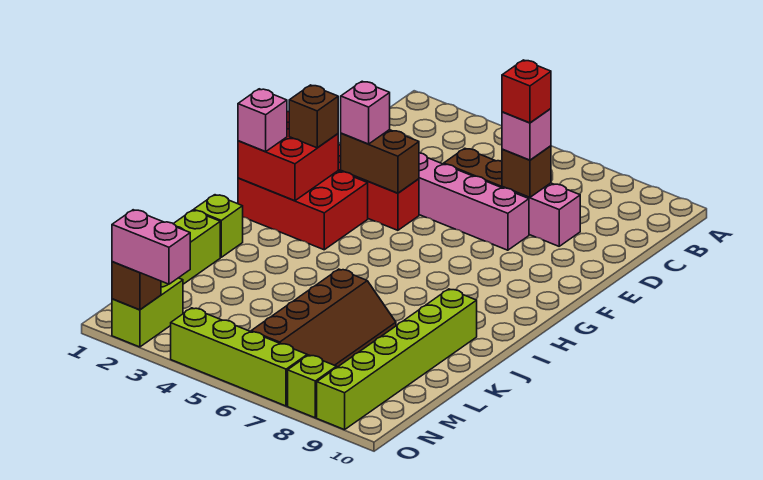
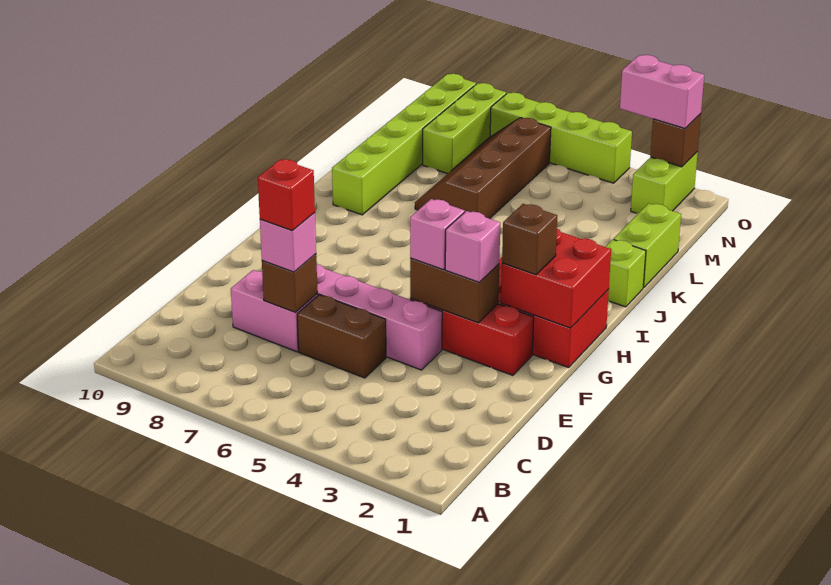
pink brick H1 level 3 -> pink brick F4 level 3
lime brick O8 level 1 -> lime brick M8:O8 level 1

